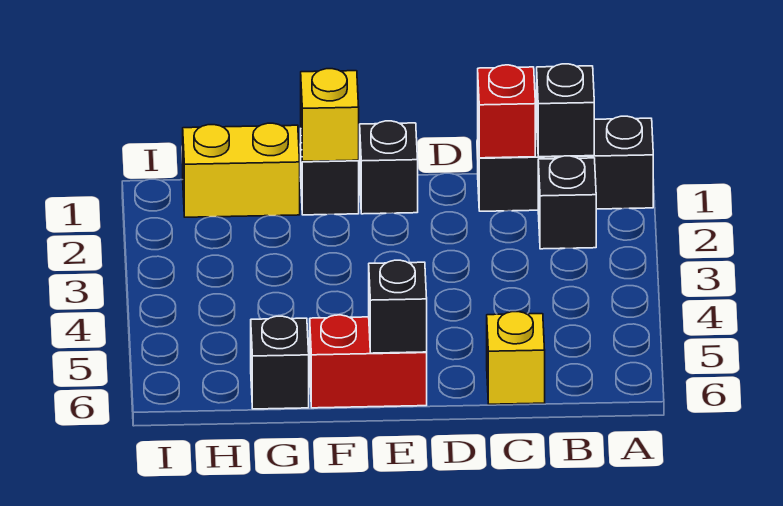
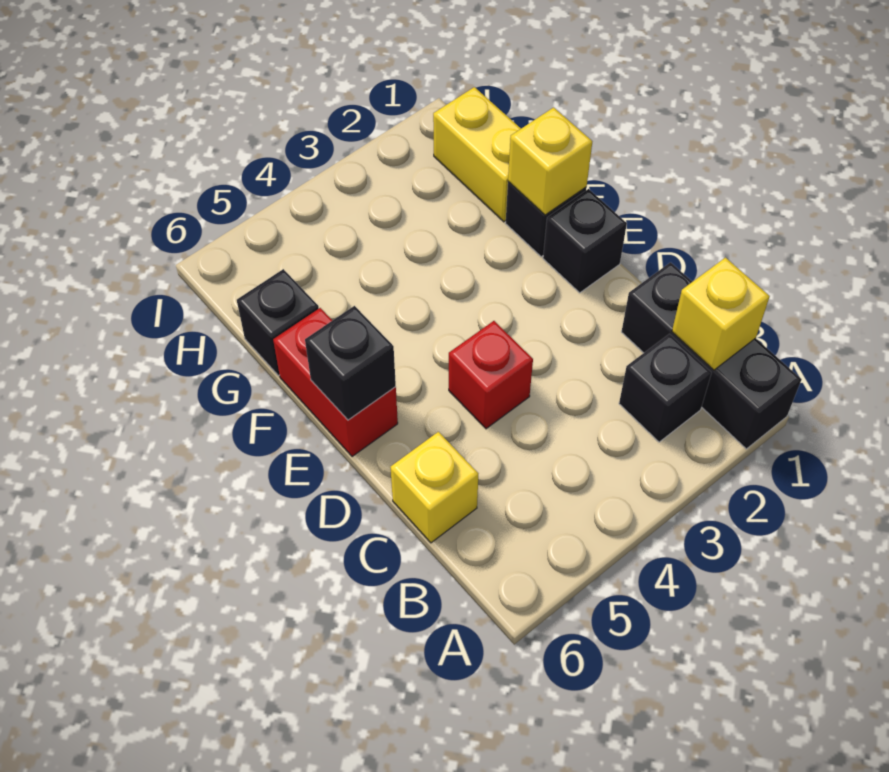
black brick B1 level 2 -> yellow brick B1 level 2
red brick C1 level 2 -> red brick D4 level 1

